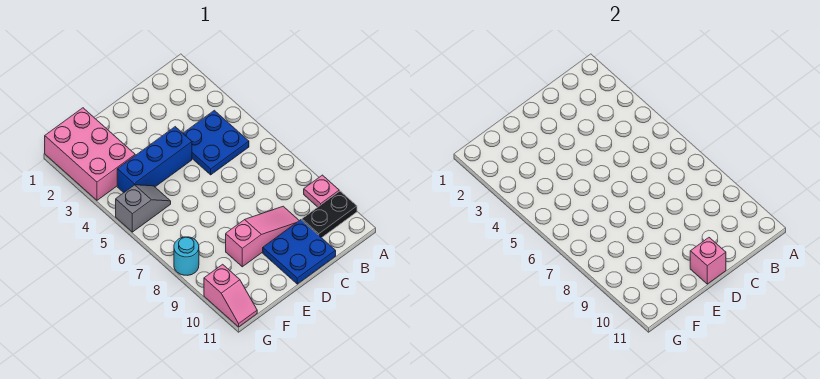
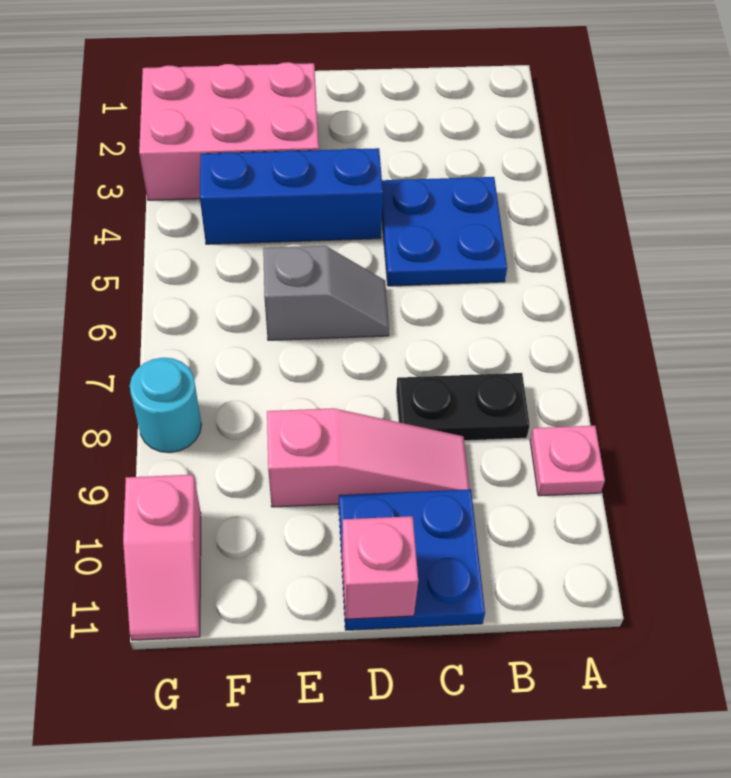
black plate A10:B10 level 1 -> black plate B8:C8 level 1
pink brick F1:G3 level 1 -> pink brick E2:G3 level 1
grey slope F5:G5 level 1 top G -> grey slope D6:E6 level 1 top E

